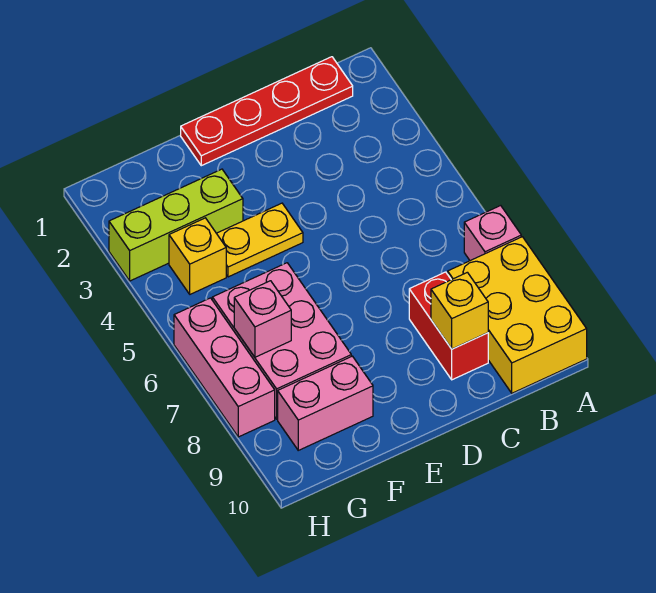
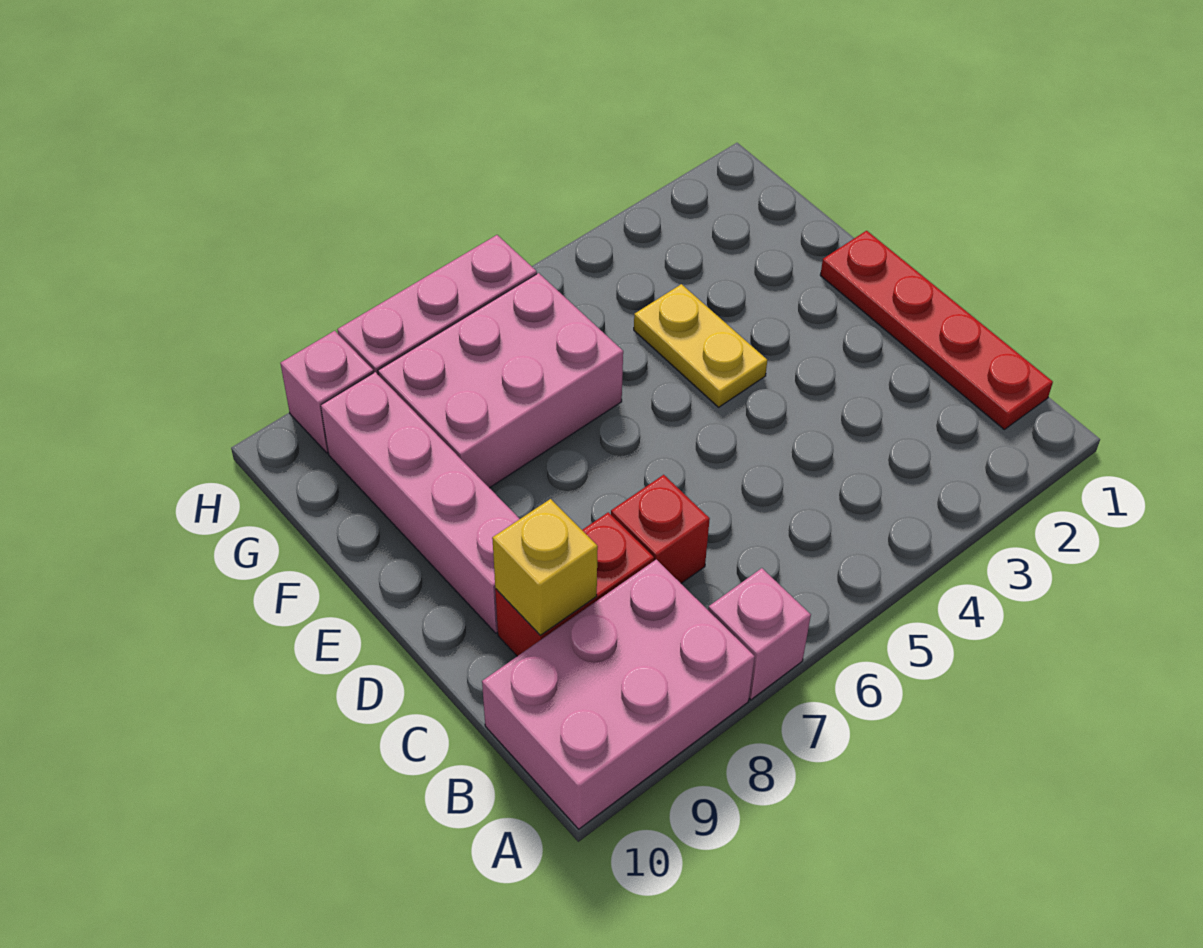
yellow brick A8:B10 level 1 -> pink brick A8:B10 level 1
none -> red brick C7 level 1
lime brick F3:H3 level 1 -> none
pink brick F9:G9 level 1 -> pink brick D9:G9 level 1
yellow brick G4 level 1 -> none
pink brick G7 level 2 -> pink brick H9 level 1

